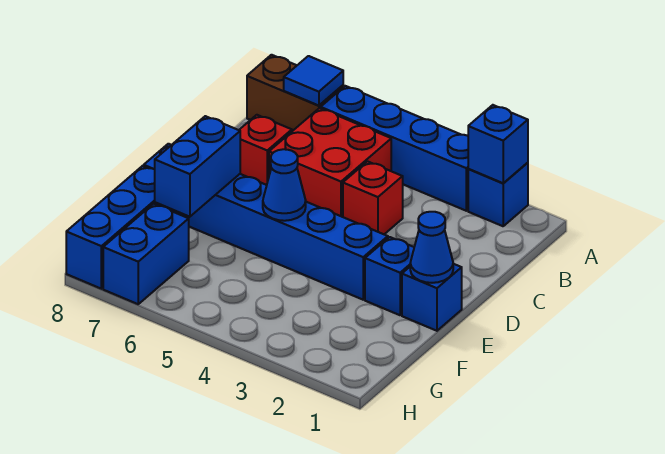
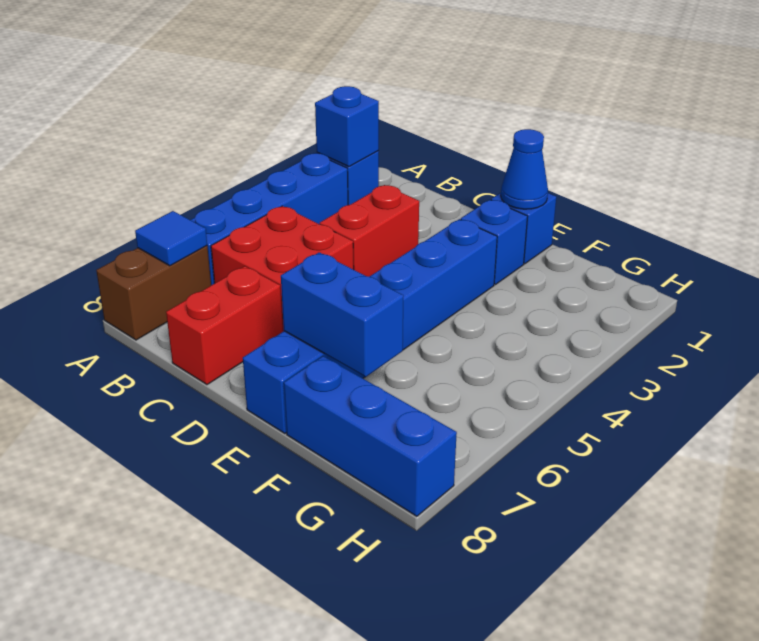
red brick C4 level 1 -> red brick C3:C4 level 1
red brick C7 level 1 -> red brick C7:C8 level 1
blue cone E5 level 2 -> none
blue brick G7:H7 level 1 -> none

